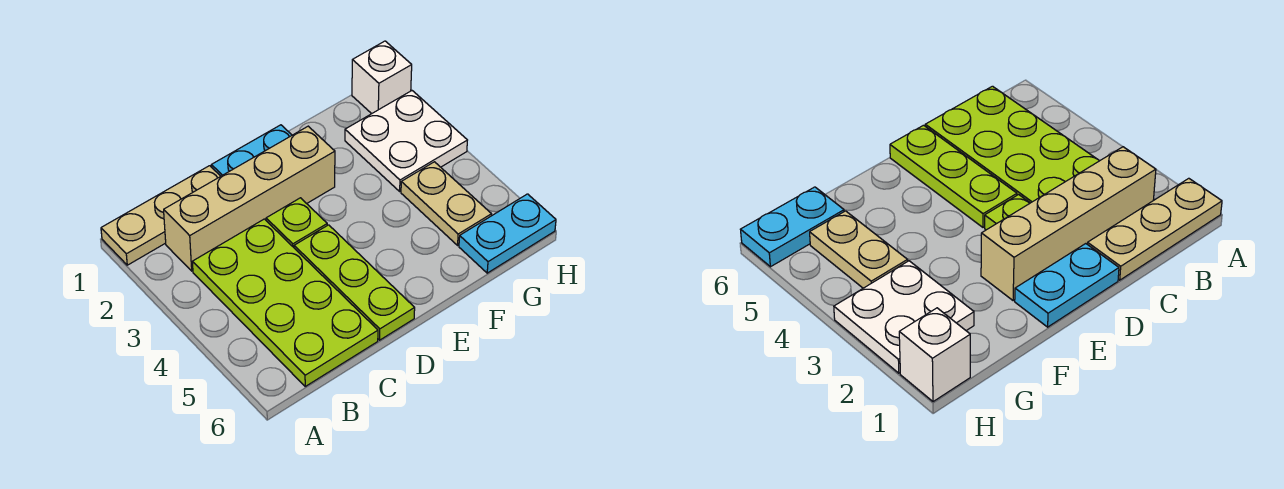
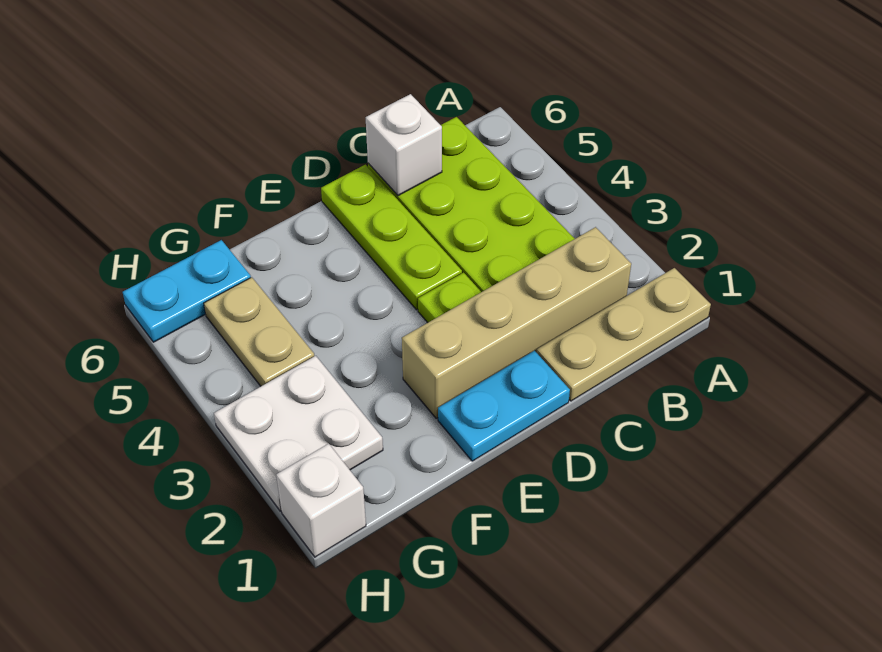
none -> white brick C6 level 2

